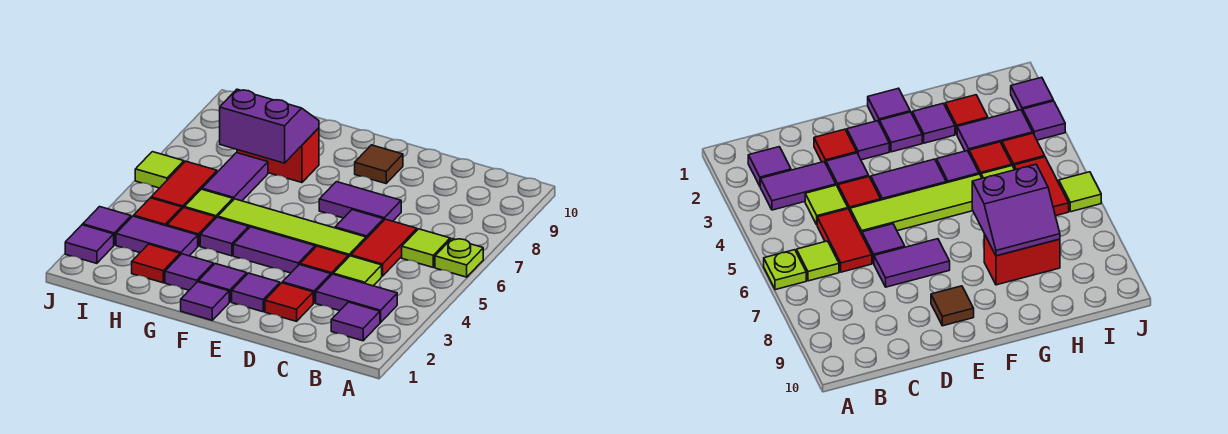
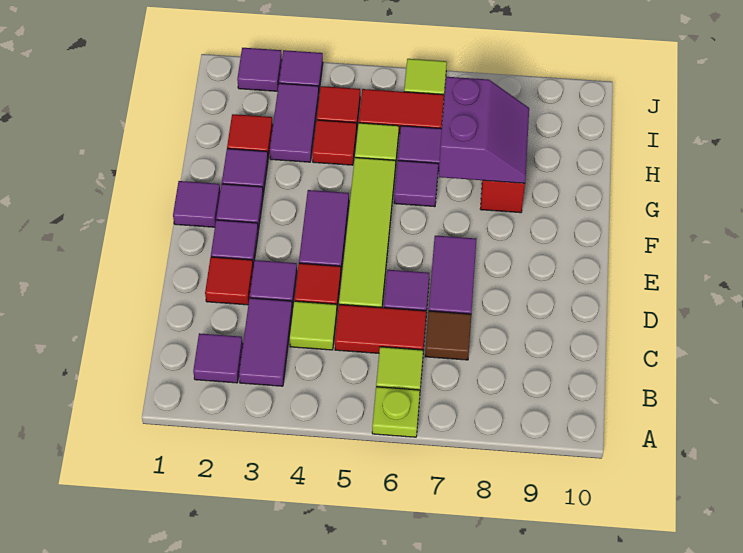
brown tile E9 level 1 -> brown tile C7 level 1
purple tile G4 level 1 -> purple tile G6 level 1

